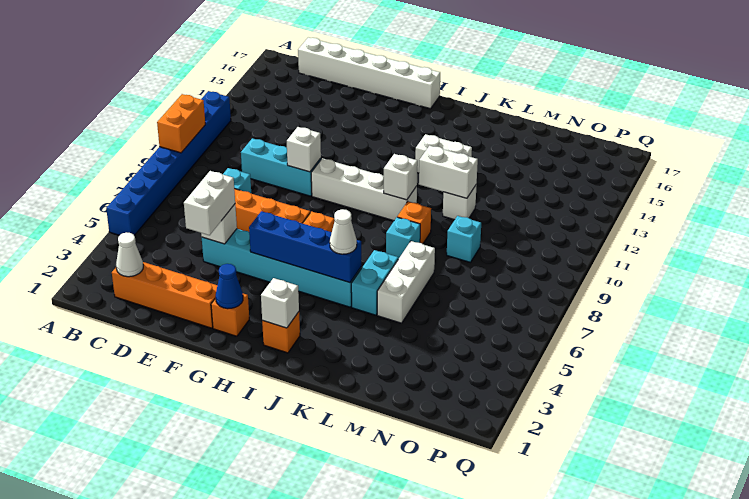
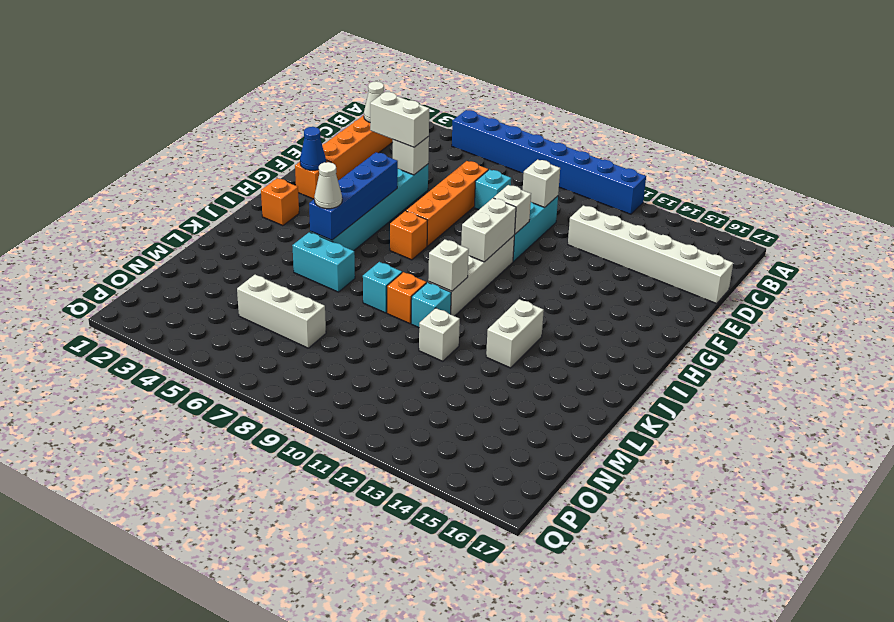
orange brick A9:A10 level 2 -> none
white brick C17:H17 level 1 -> white brick D12:D17 level 1
white brick I2 level 2 -> white brick D10 level 2
white brick K11:L11 level 2 -> white brick G10:H10 level 2
white brick L5:L7 level 1 -> white brick N5:N7 level 1
cyan brick M9 level 1 -> cyan brick K10 level 1

